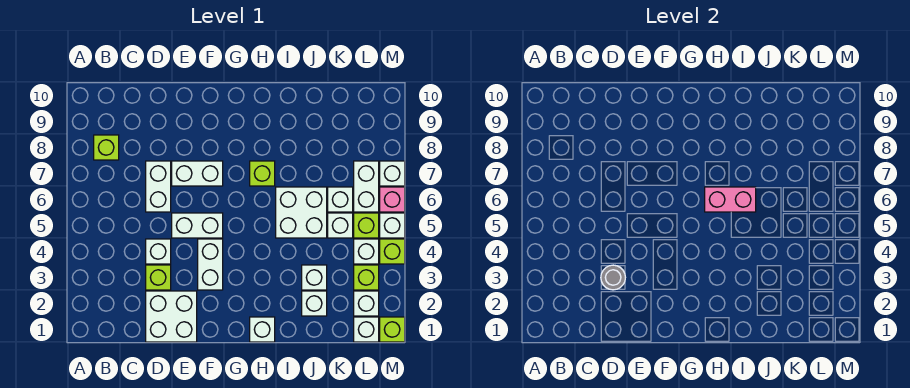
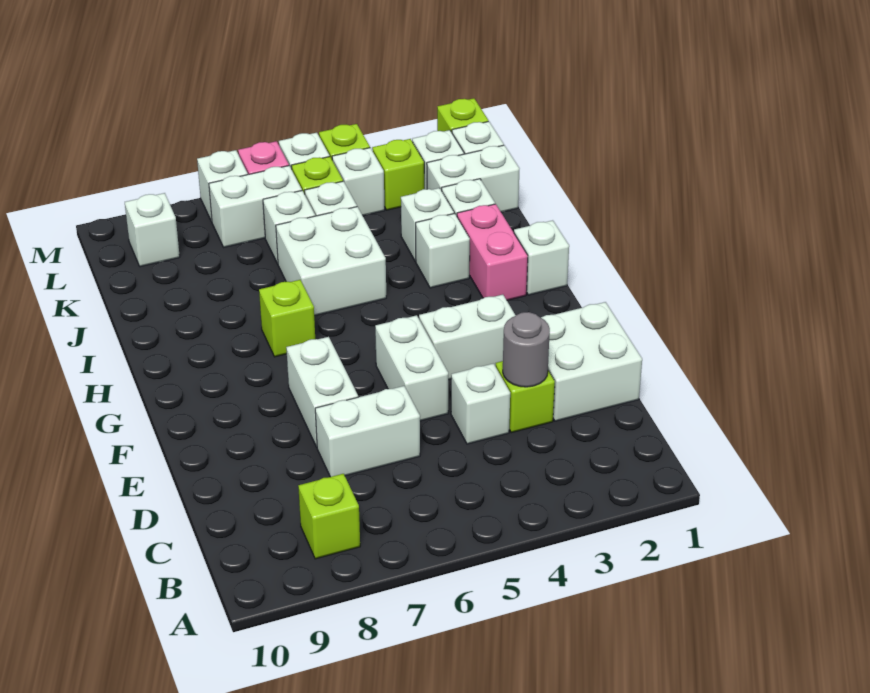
pink brick H6:I6 level 2 -> pink brick H2:I2 level 1
none -> white brick I3 level 1
none -> white brick K1:K2 level 1
none -> white brick L9 level 1

